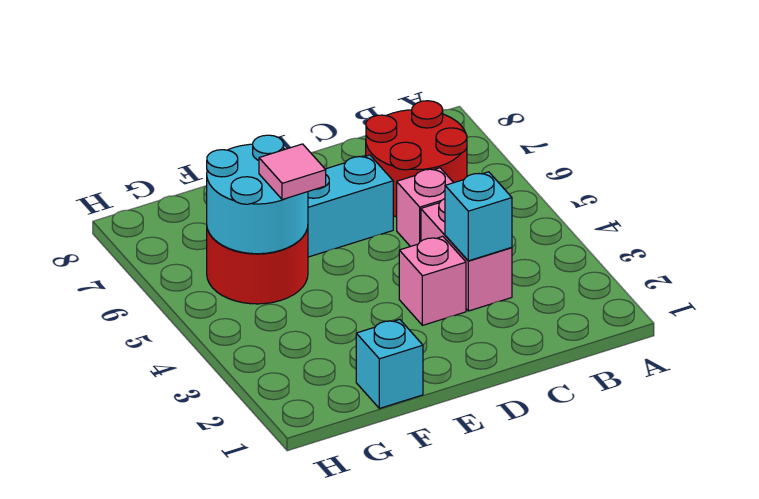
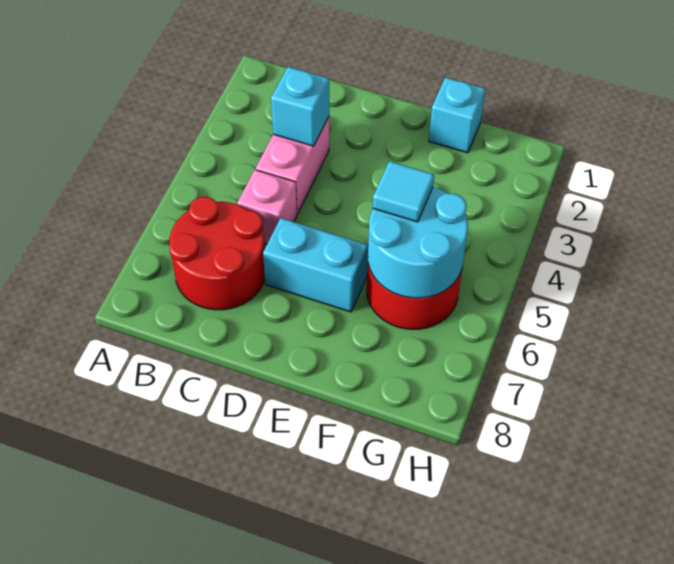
pink brick D3 level 1 -> none
pink tile F5 level 3 -> cyan tile F5 level 3

